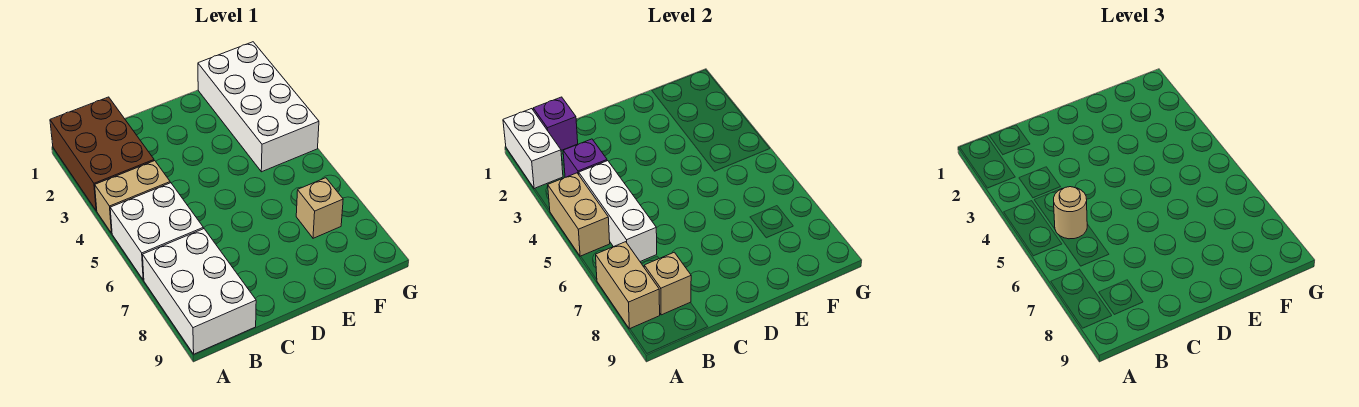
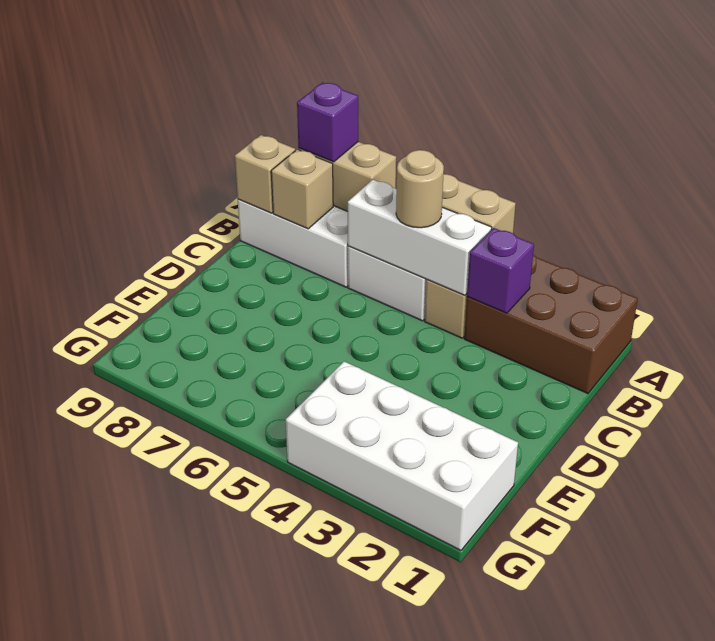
white brick A1:A2 level 2 -> none
purple brick B1 level 2 -> purple brick A8 level 3
tan brick F7 level 1 -> tan brick B9 level 2

